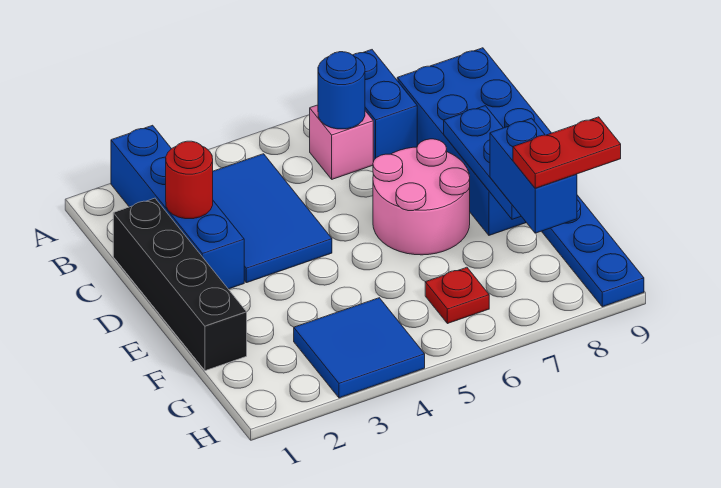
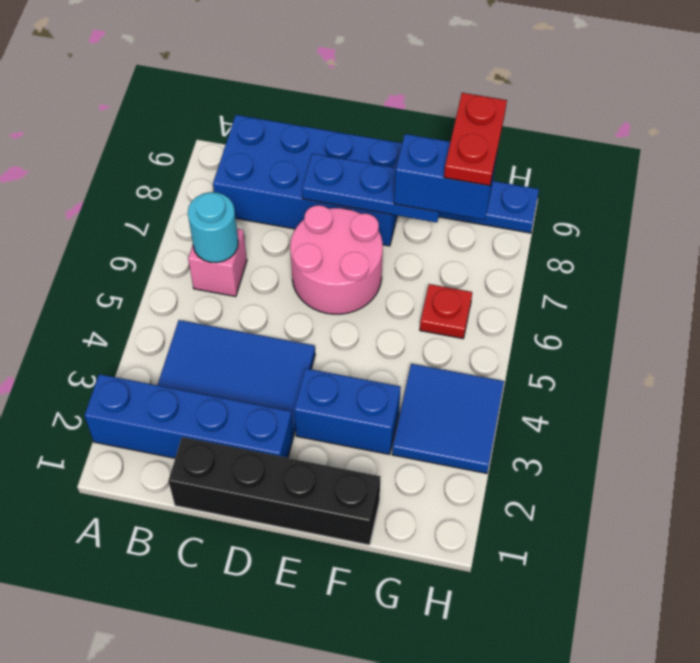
blue brick A7:B7 level 1 -> blue brick E3:F3 level 1
blue round brick B6 level 2 -> cyan round brick B6 level 2
red round brick C2 level 2 -> none

